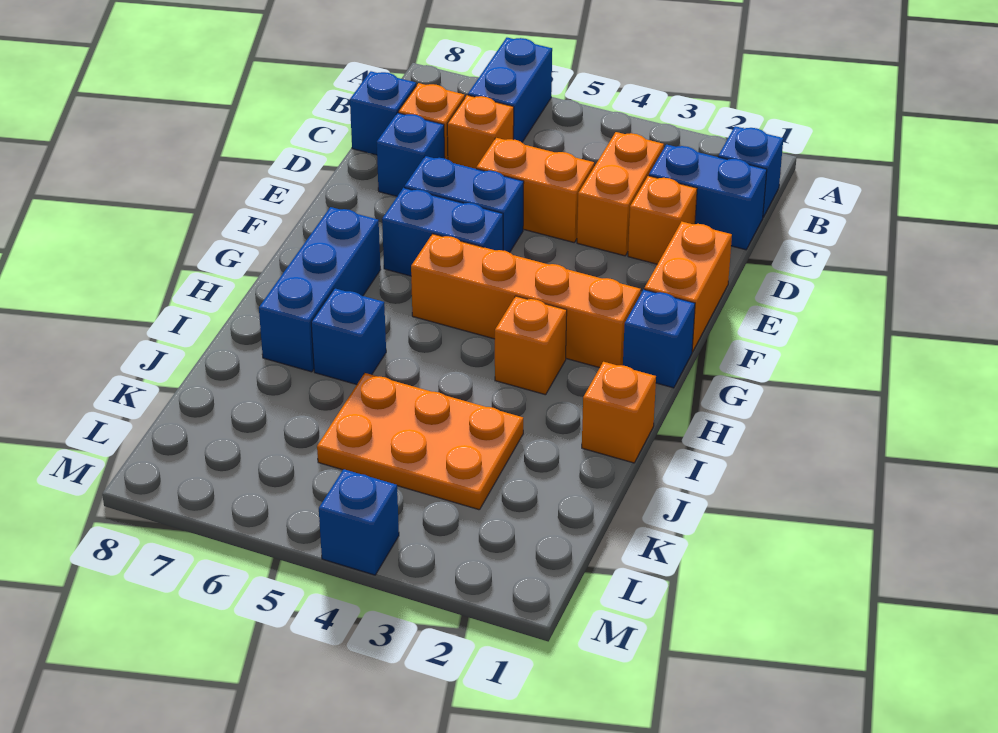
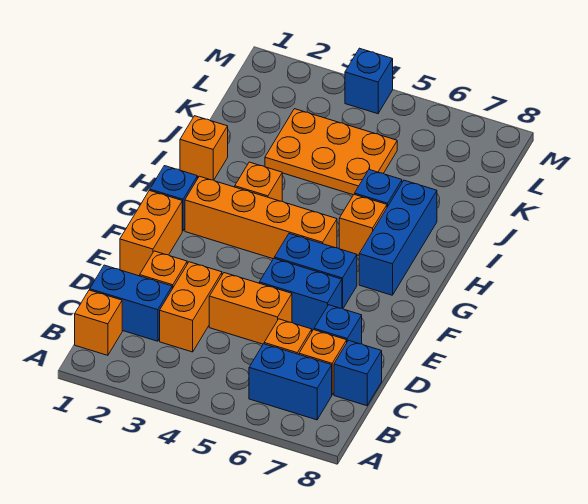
blue brick A6:B6 level 1 -> blue brick B6:B7 level 1
blue brick B1 level 1 -> orange brick B1 level 1
none -> orange brick H6 level 1

